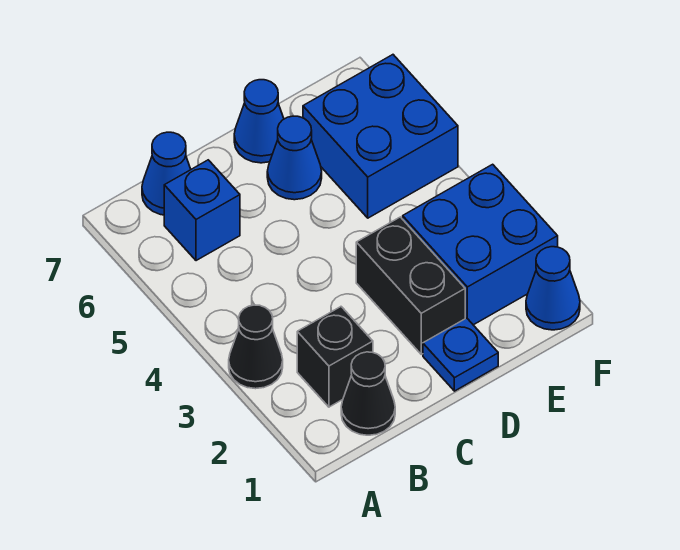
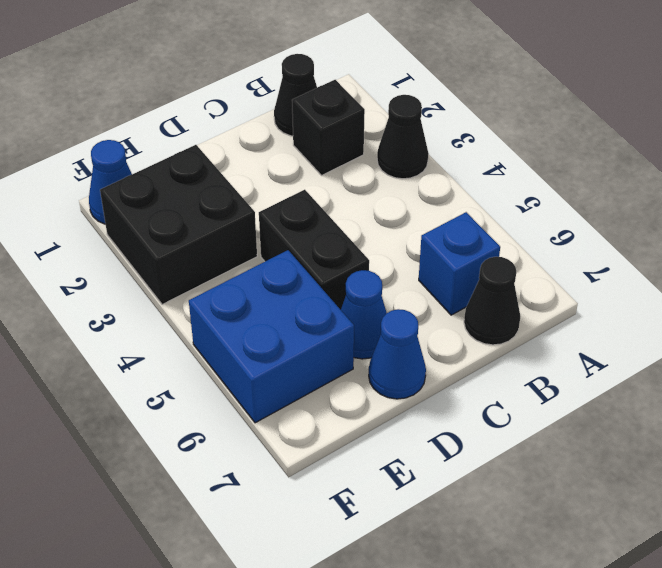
blue cone B7 level 1 -> black cone B7 level 1
blue plate D1 level 1 -> none
black brick D2:D3 level 1 -> black brick D4:D5 level 1
blue brick E2:F3 level 1 -> black brick E2:F3 level 1

